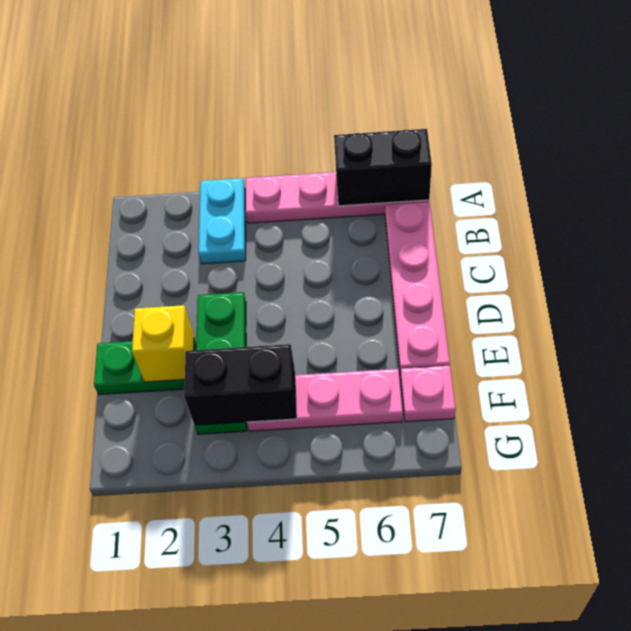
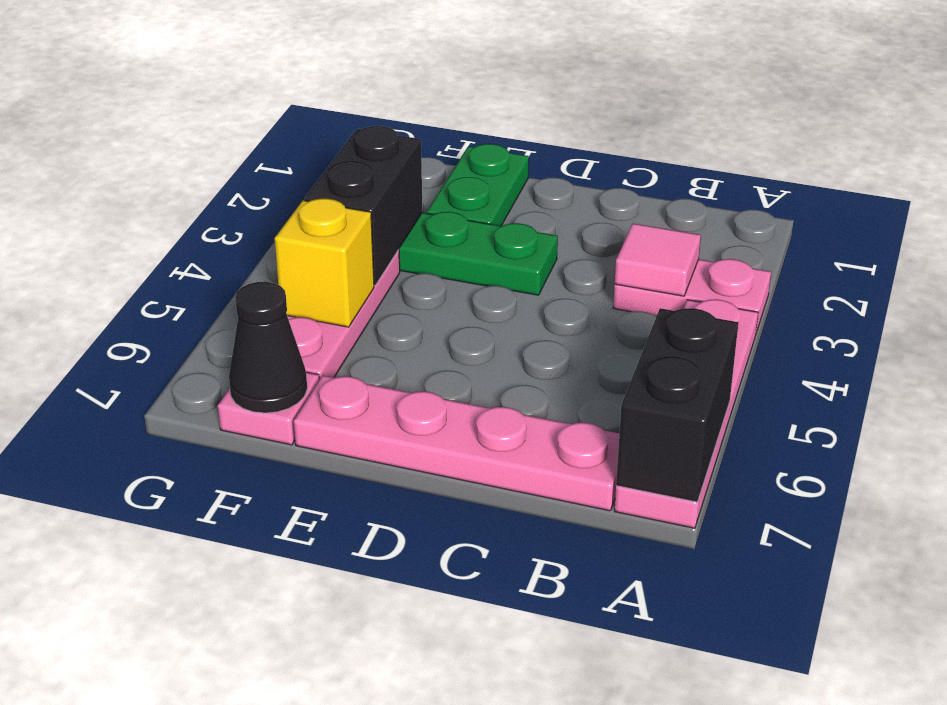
cyan plate A3:B3 level 1 -> pink plate A3:B3 level 1
none -> pink tile B3 level 2
yellow brick E2 level 2 -> yellow brick F5 level 2
none -> black cone F7 level 2

